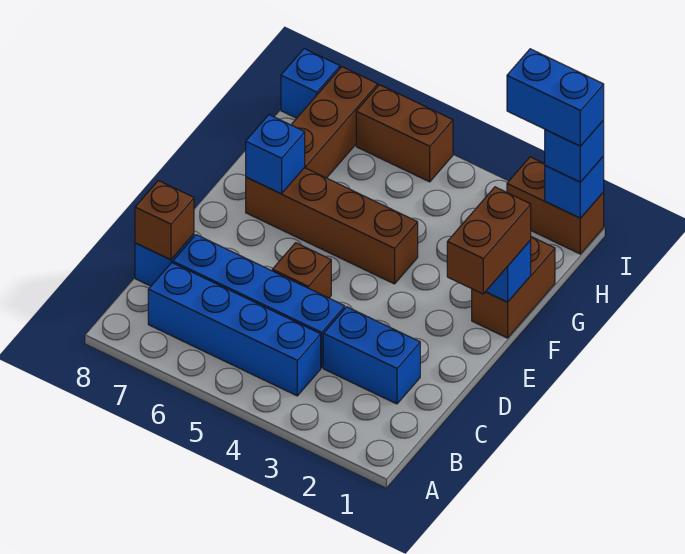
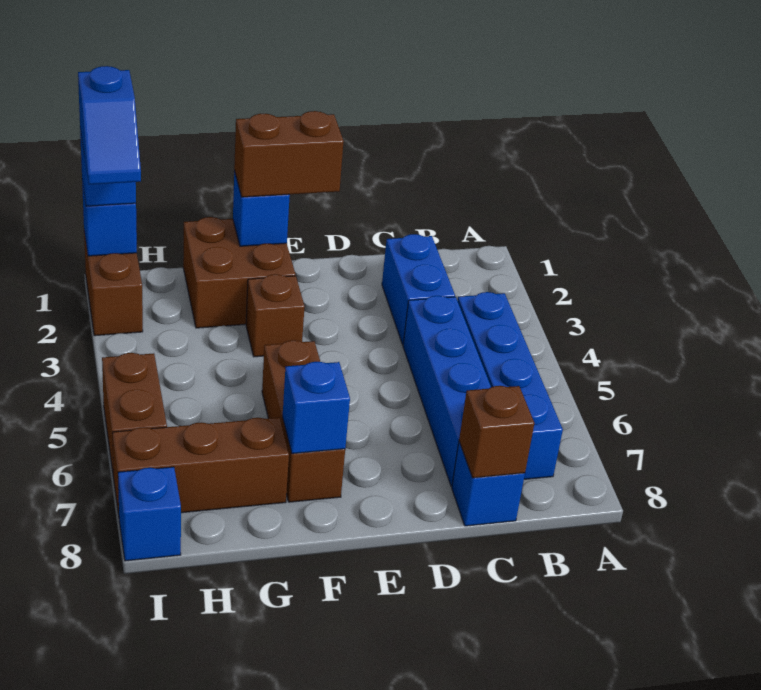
brown brick D5 level 1 -> brown brick F3 level 1
brown brick F1:G1 level 1 -> brown brick F1:G2 level 1
brown brick F4:F7 level 1 -> brown brick F5:F7 level 1
blue brick I1:I2 level 4 -> blue slope I1:I2 level 4 top 1

